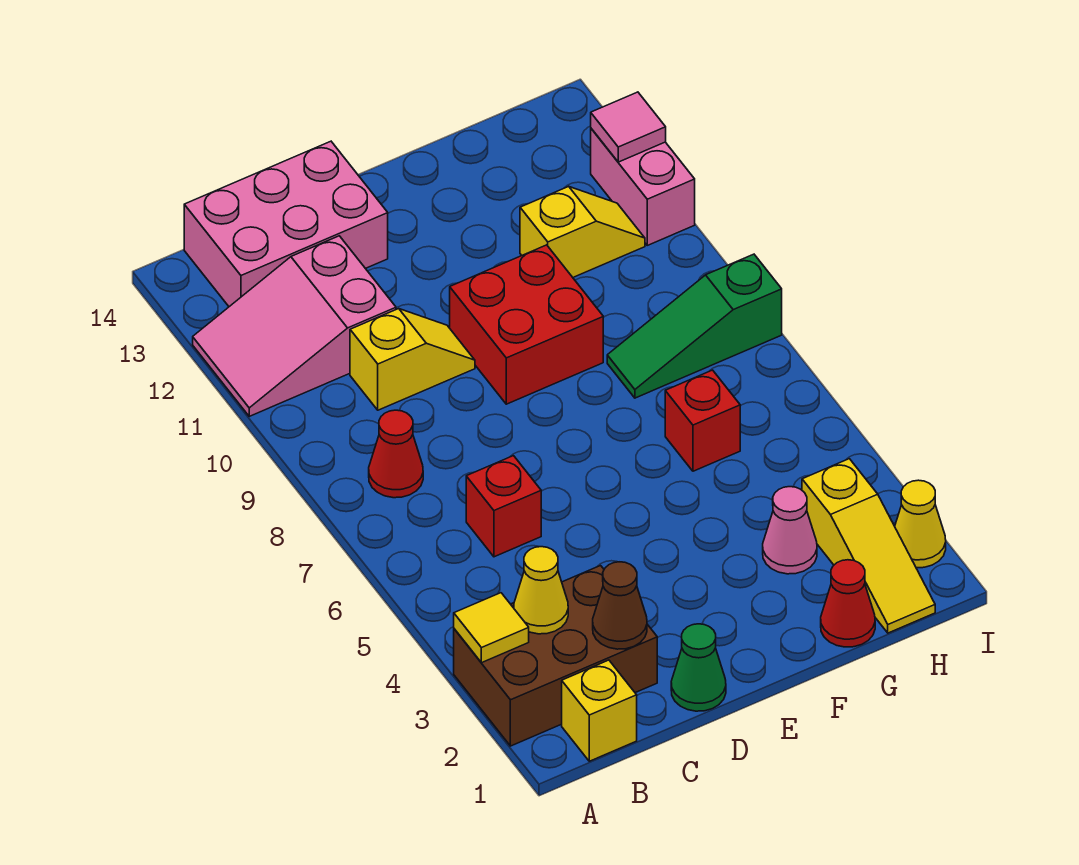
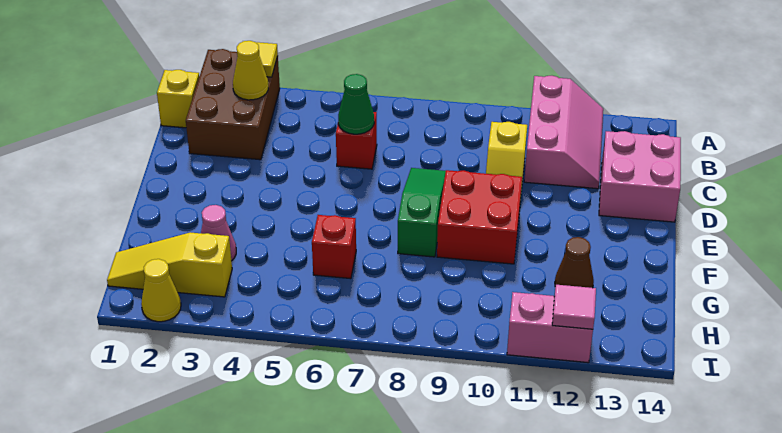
pink slope A11:C12 level 1 top C -> pink slope A11:C12 level 1 top 11
red cone B8 level 1 -> none
pink brick B13:D14 level 1 -> pink brick C13:D14 level 1
brown cone C2 level 2 -> brown cone G12 level 1
green cone D1 level 1 -> green cone C6 level 2
red cone G1 level 1 -> none
green slope G8:I8 level 1 top I -> green slope D8:F8 level 1 top F
yellow slope G11:H11 level 1 top G -> none

